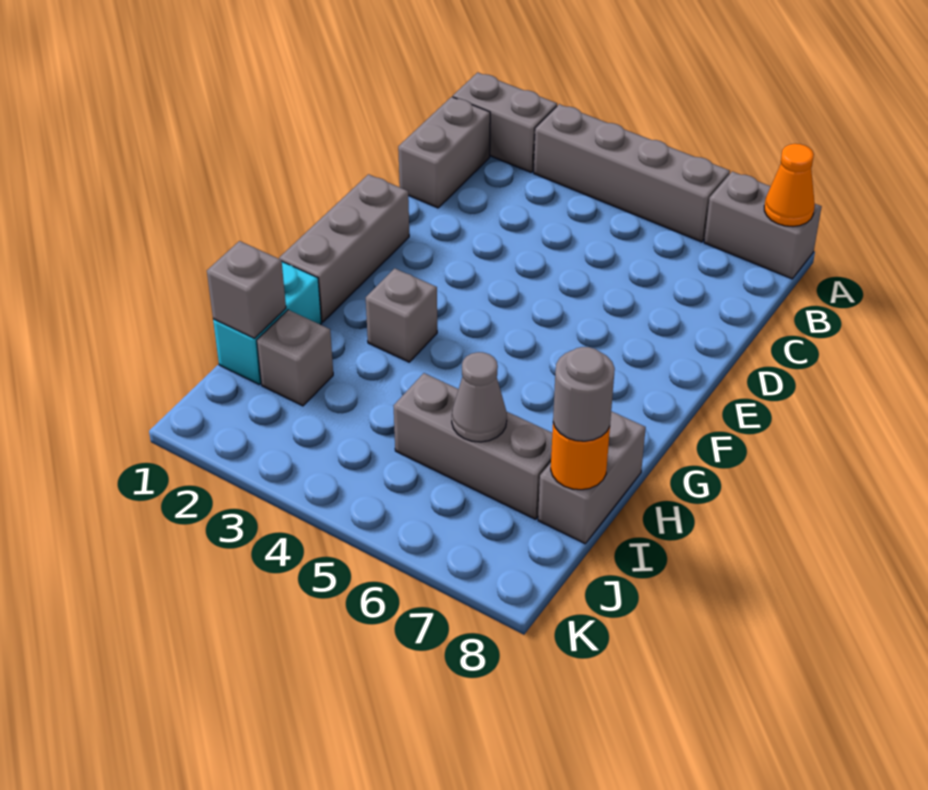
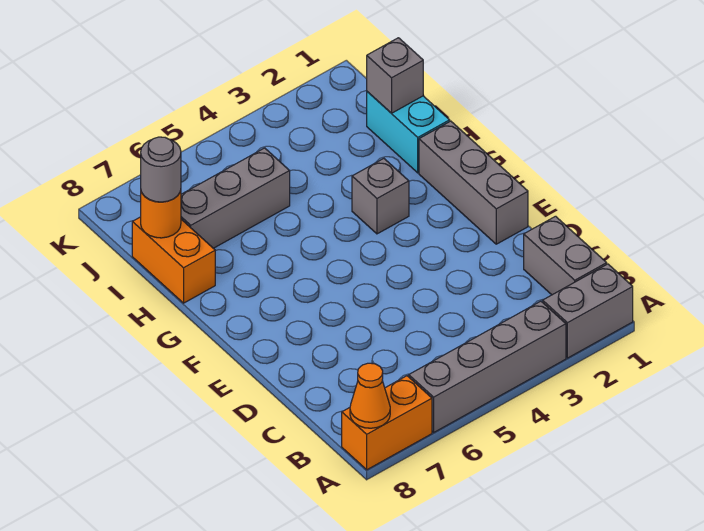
grey brick A7:A8 level 1 -> orange brick A7:A8 level 1
grey brick H8:I8 level 1 -> orange brick H8:I8 level 1
grey brick I2 level 1 -> none
grey cone I6 level 2 -> none

